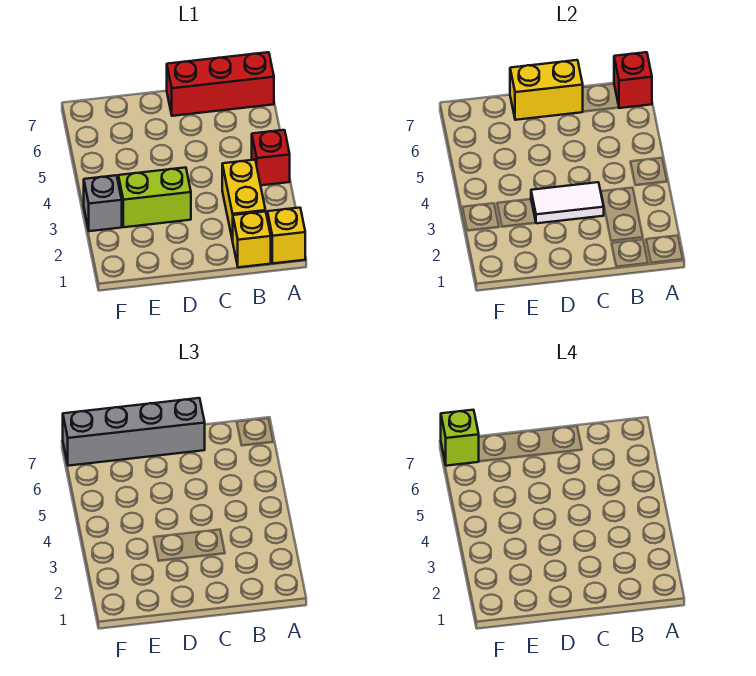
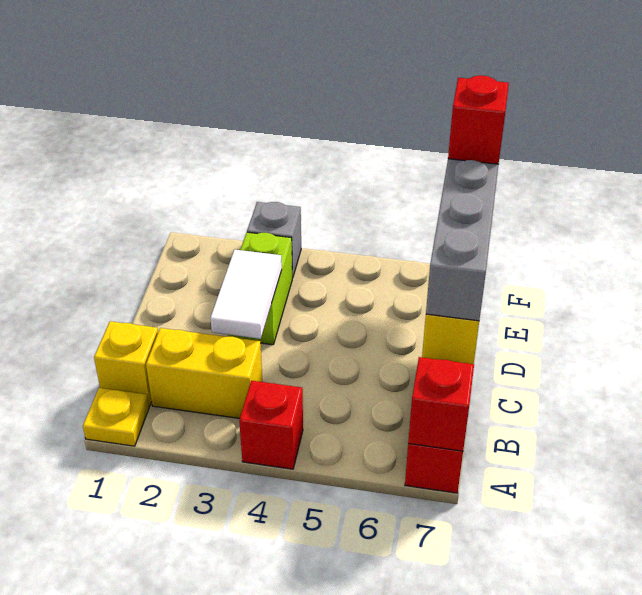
yellow brick A1 level 1 -> yellow plate A1 level 1
lime brick F7 level 4 -> red brick F7 level 4

